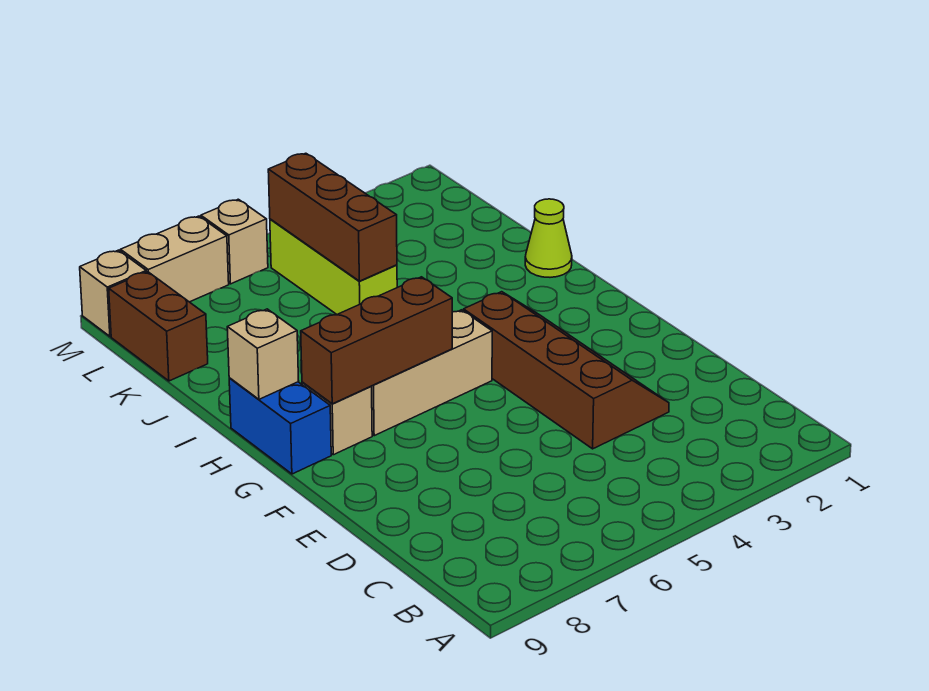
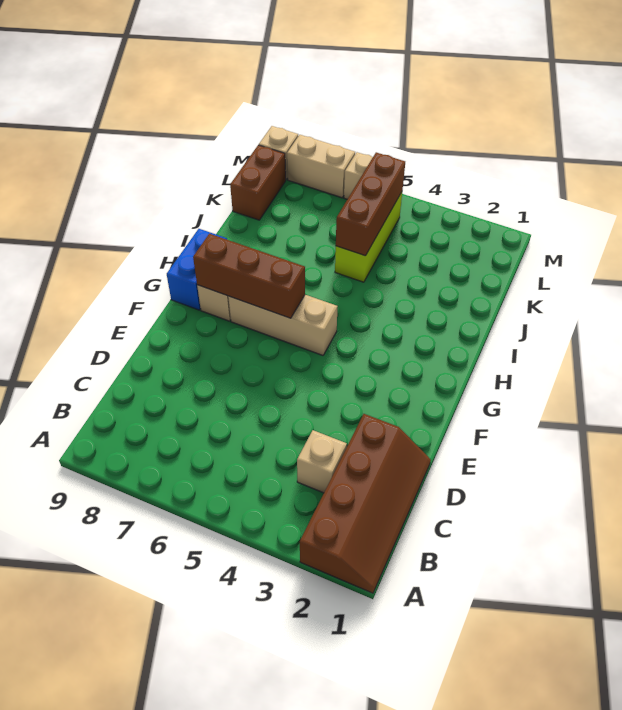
brown slope D3:G4 level 1 top 4 -> brown slope A1:D2 level 1 top 2
tan brick H9 level 2 -> tan brick C3 level 1
lime cone I1 level 1 -> none

